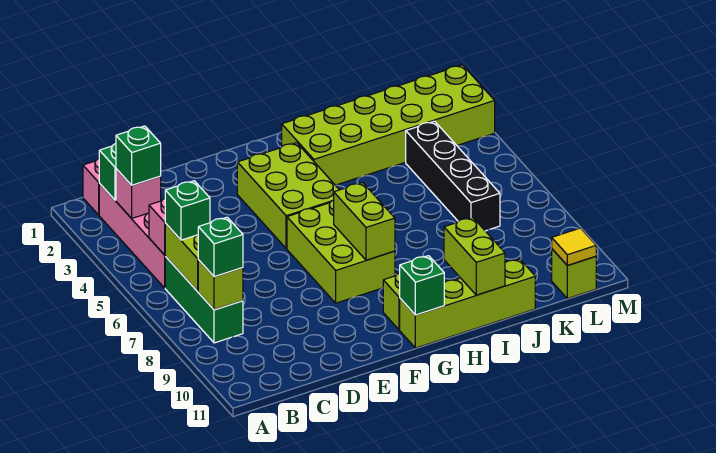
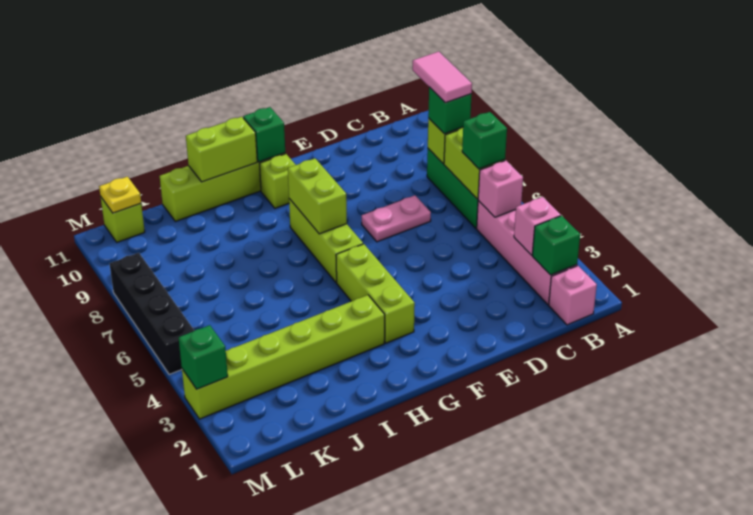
green brick B3 level 3 -> green brick M3 level 2
none -> pink tile B8:B9 level 4
none -> pink plate D7:E7 level 1
lime brick F3:G5 level 1 -> lime brick G3:G5 level 1
lime brick F6:G8 level 1 -> lime brick G6:G8 level 1
lime brick H2:M3 level 1 -> lime brick H3:M3 level 1
lime brick I10:I11 level 2 -> lime brick H11:I11 level 2
black brick K4:K7 level 1 -> black brick M5:M8 level 1
yellow tile L11 level 2 -> yellow plate L11 level 2

